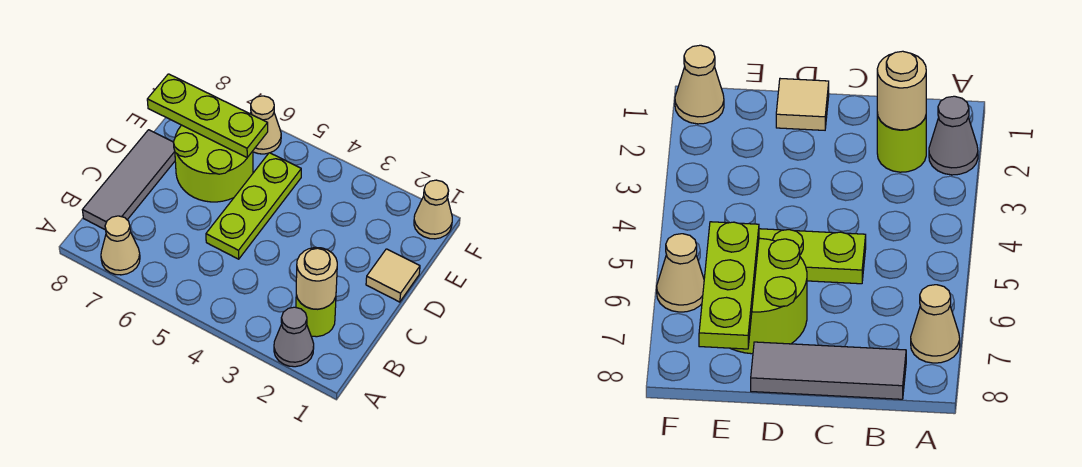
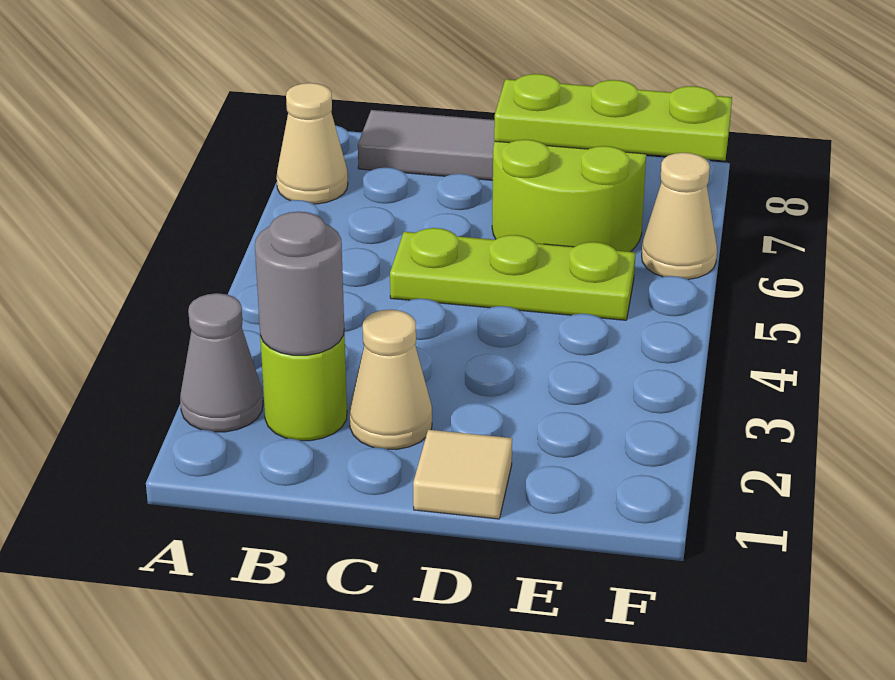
tan round brick B2 level 2 -> grey round brick B2 level 2
lime plate E6:E8 level 2 -> lime plate D7:F7 level 2
tan cone F1 level 1 -> tan cone C2 level 1

